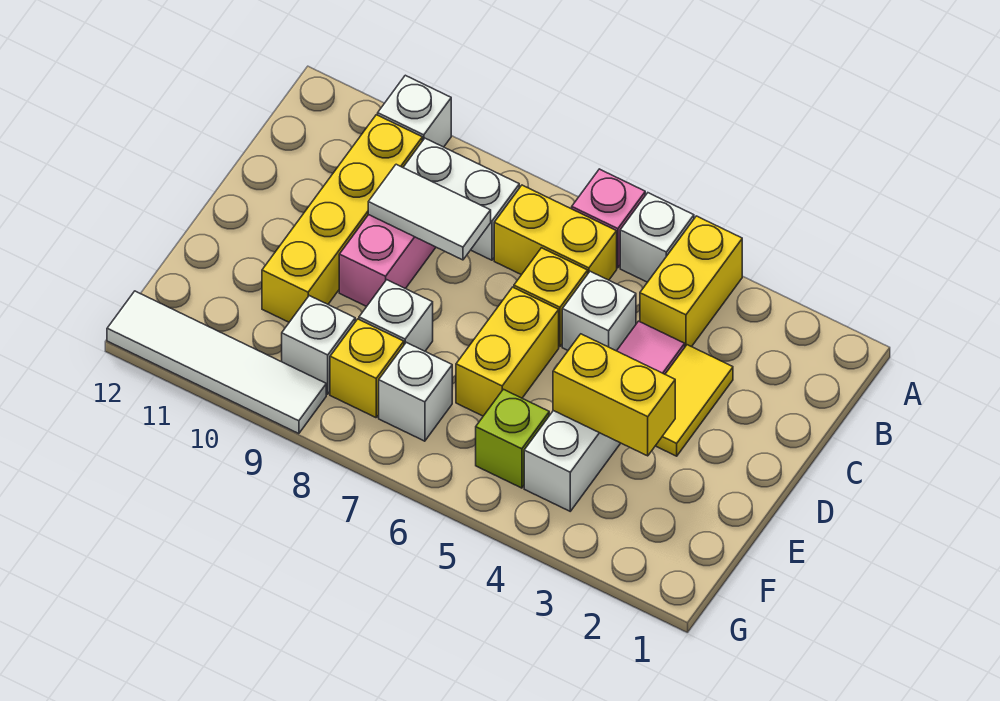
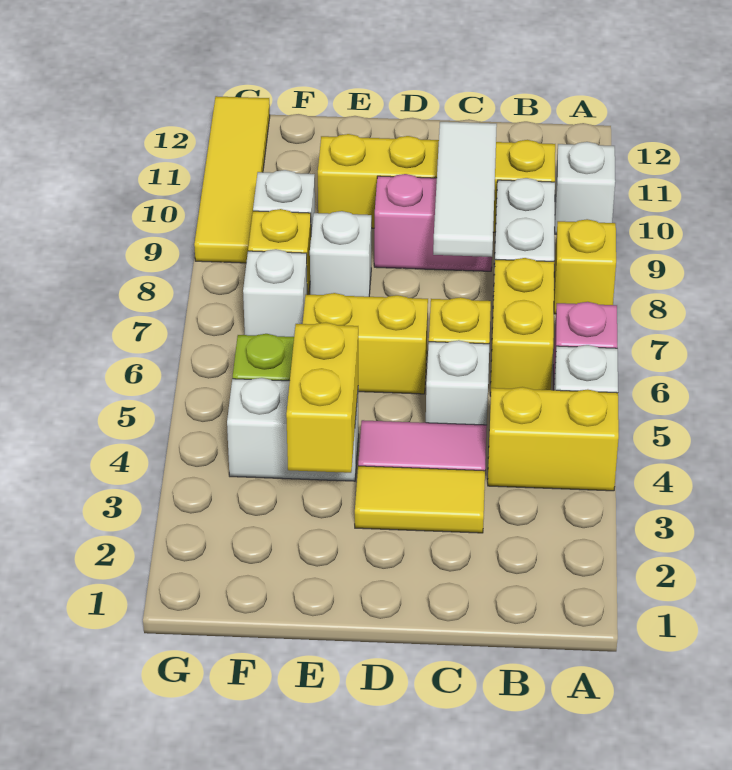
none -> yellow brick A8 level 1
white tile C8:C9 level 2 -> white tile C8:C10 level 2
white tile G9:G12 level 1 -> yellow tile G9:G12 level 1

